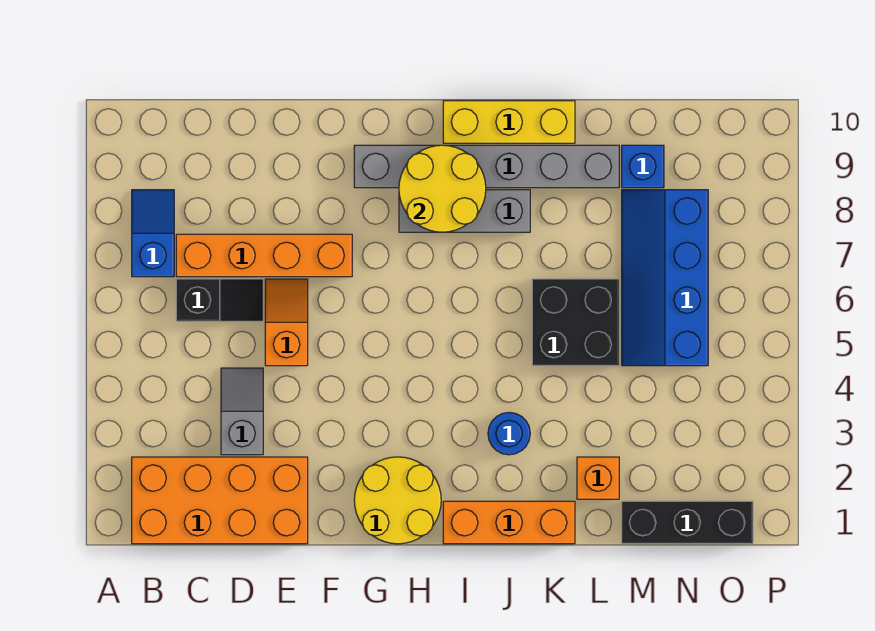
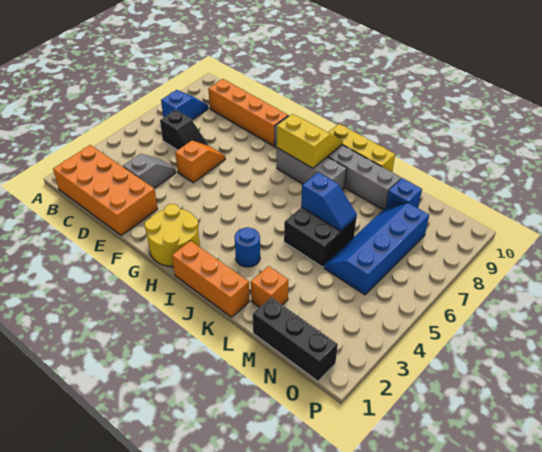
orange brick C7:F7 level 1 -> orange brick C9:F9 level 1
yellow round brick H8:I9 level 2 -> yellow slope H8:I9 level 2 top 8
none -> blue slope K6:L6 level 2 top K

